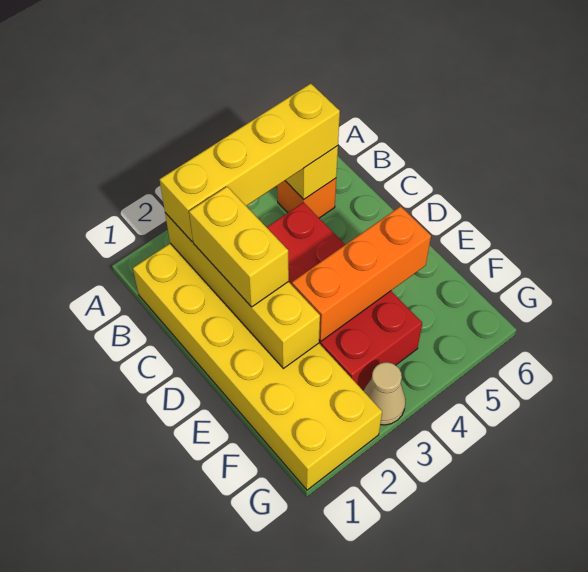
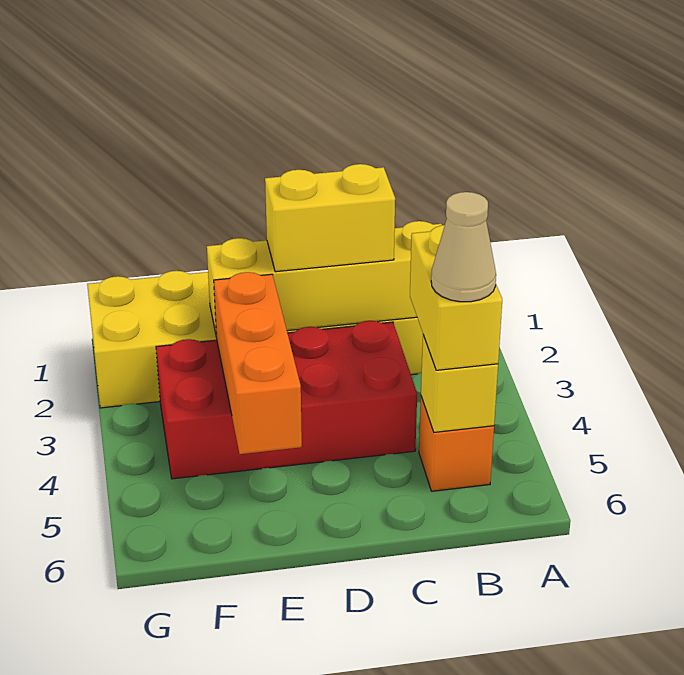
yellow brick B2:B5 level 3 -> yellow brick B4:B5 level 3
tan cone G3 level 1 -> tan cone B5 level 4

